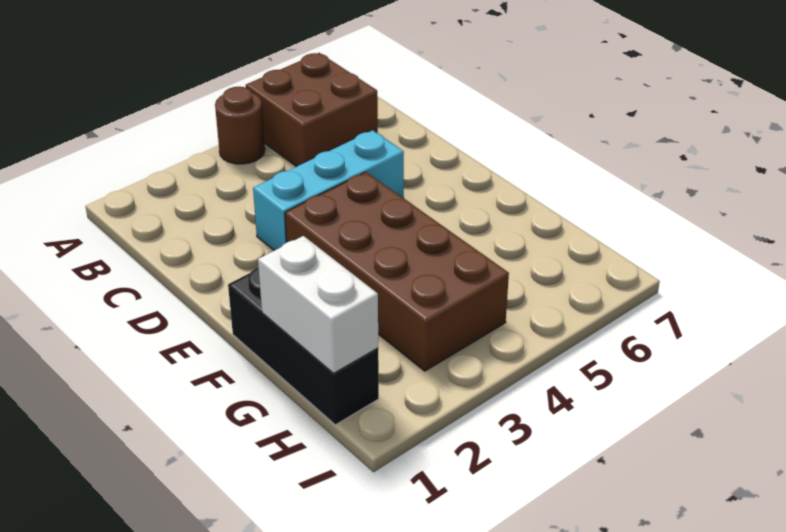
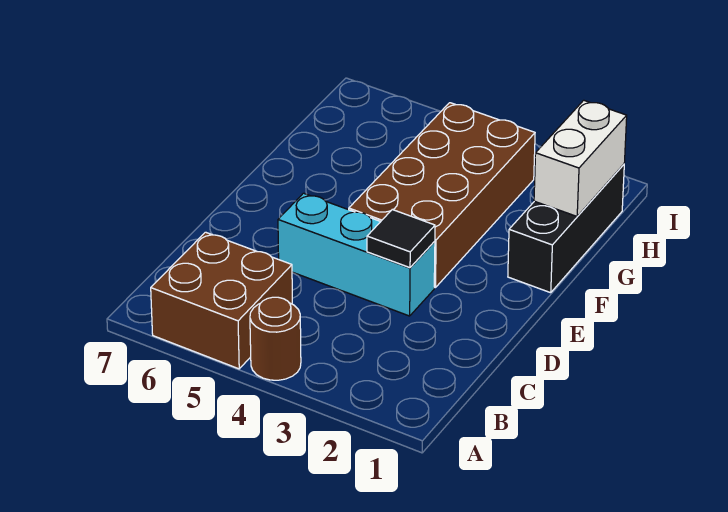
none -> black tile D3 level 2

